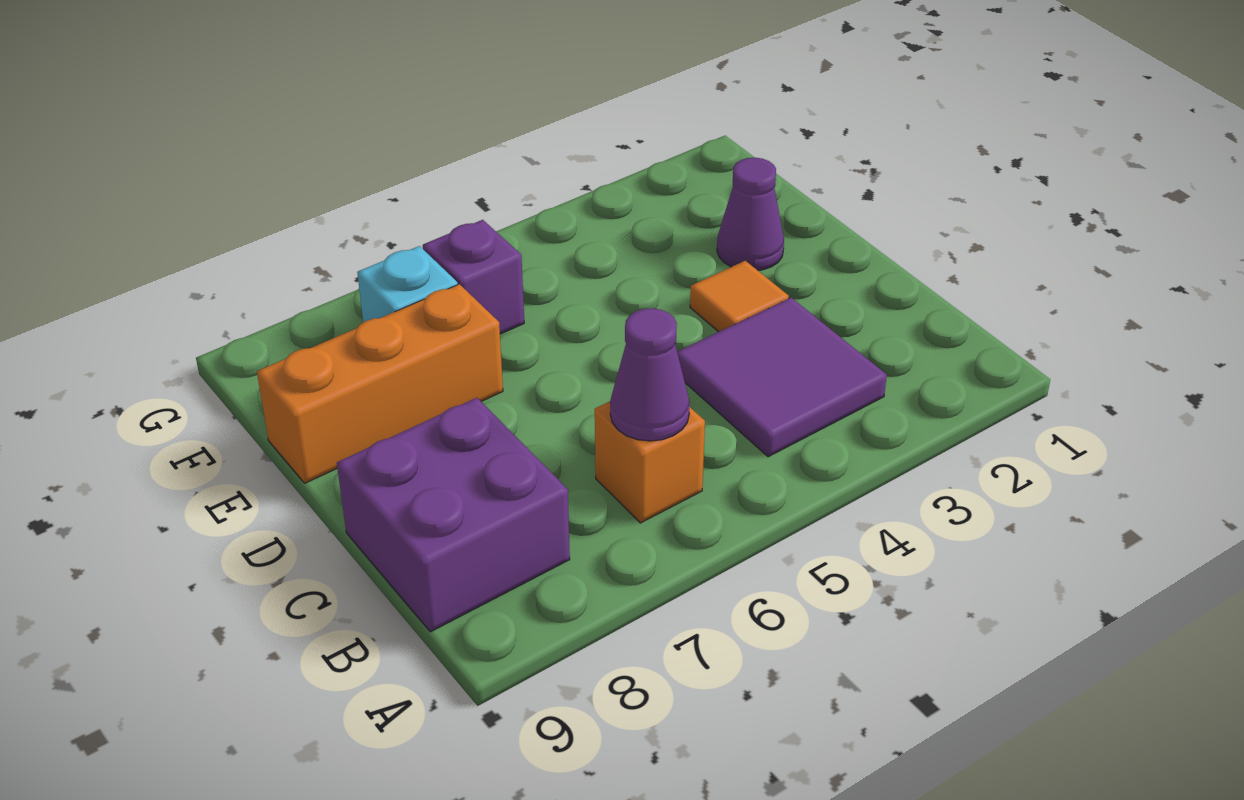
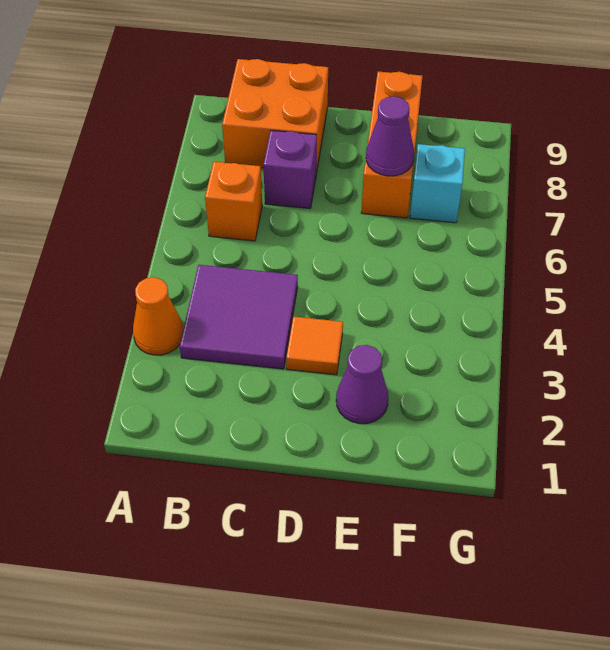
none -> orange cone A3 level 1
purple cone B6 level 2 -> purple cone E7 level 2
purple brick B8:C9 level 1 -> orange brick B8:C9 level 1
purple brick F6 level 1 -> purple brick C7 level 1

